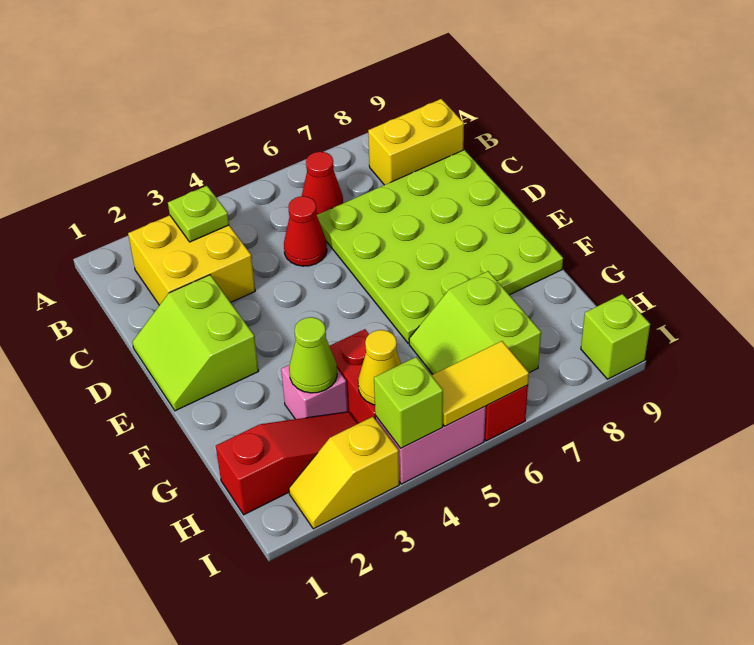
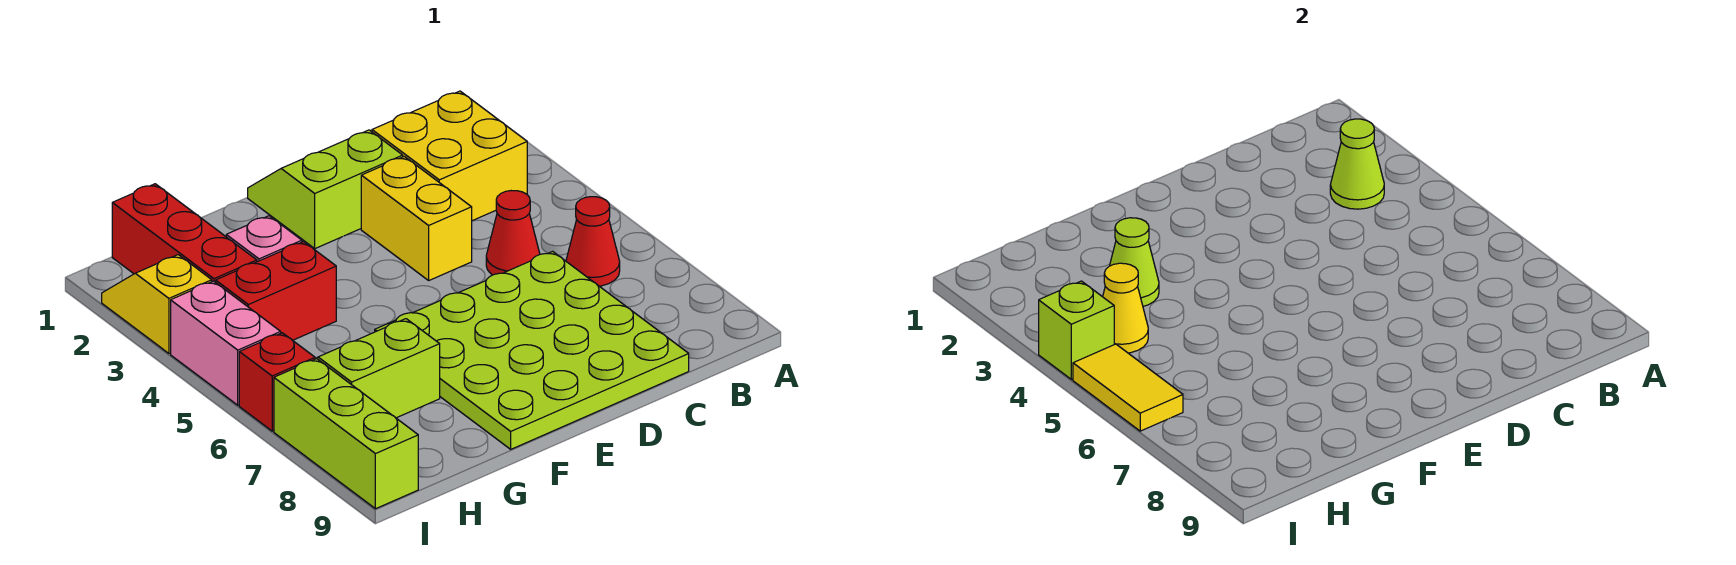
lime plate B3 level 2 -> lime cone B3 level 2
yellow brick B8:B9 level 1 -> yellow brick D3:D4 level 1
red slope H1:H3 level 1 top 1 -> red brick H1:H3 level 1
lime brick I9 level 1 -> lime brick I7:I9 level 1

